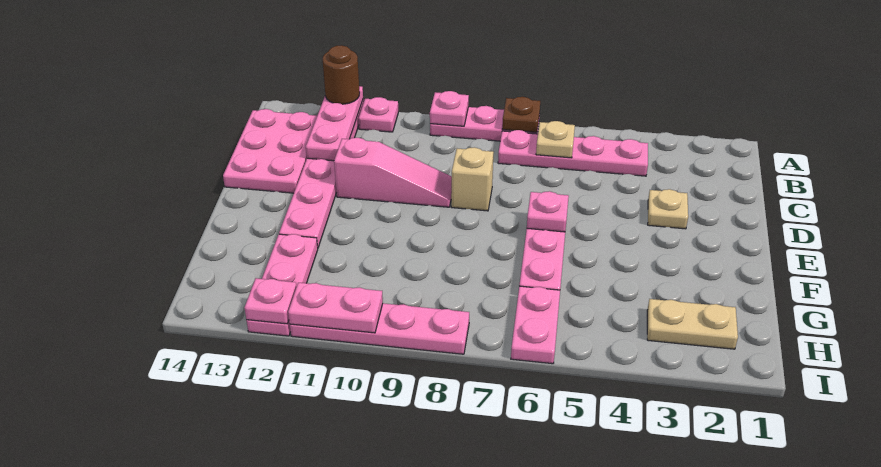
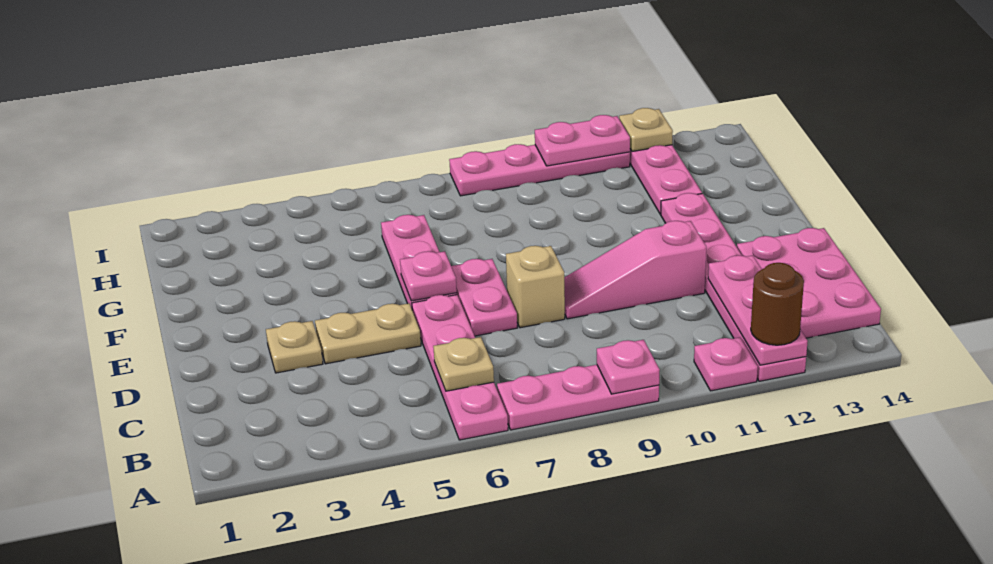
brown plate A7 level 2 -> none
pink plate B4:B7 level 1 -> pink plate A6:D6 level 1
tan plate H2:H3 level 1 -> tan plate D4:D5 level 1
pink plate H6:I6 level 1 -> pink plate D7:E7 level 1
pink plate I12 level 2 -> tan plate I12 level 2

